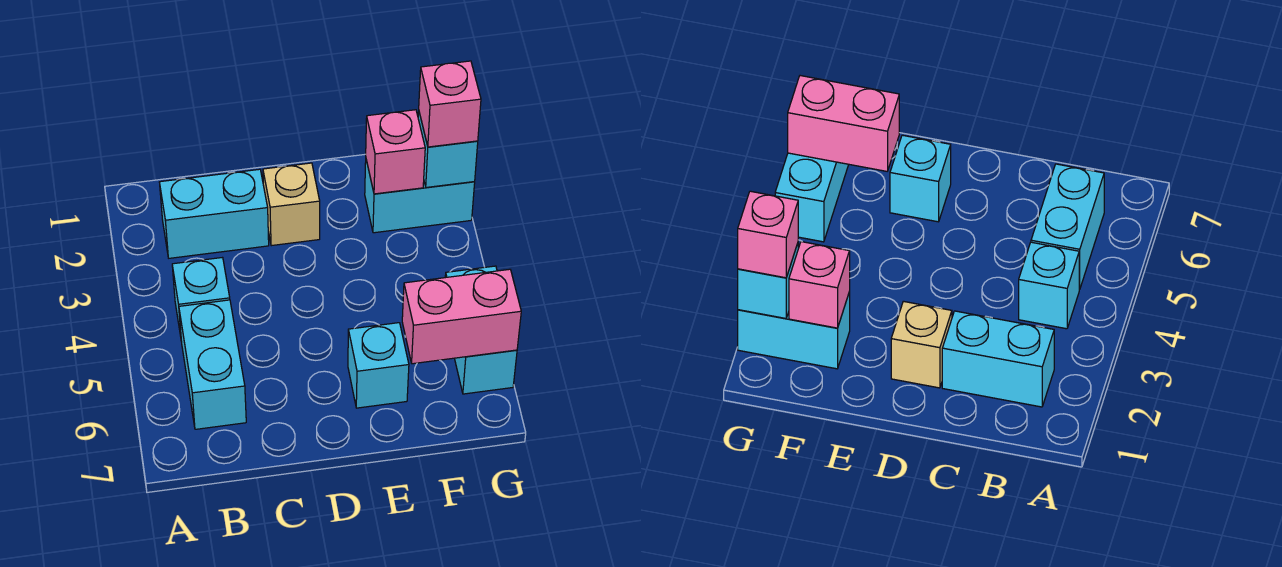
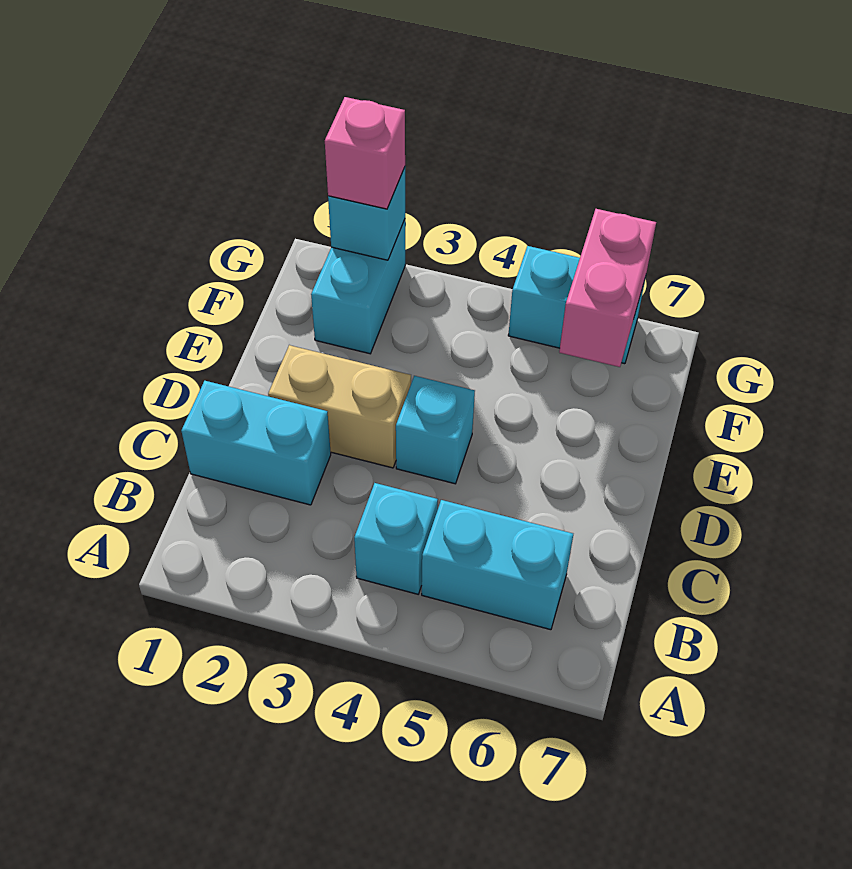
cyan brick B2:C2 level 1 -> cyan brick C1:C2 level 1
tan brick D2 level 1 -> tan brick D2:D3 level 1
cyan brick E6 level 1 -> cyan brick D4 level 1
pink brick F2 level 2 -> none

